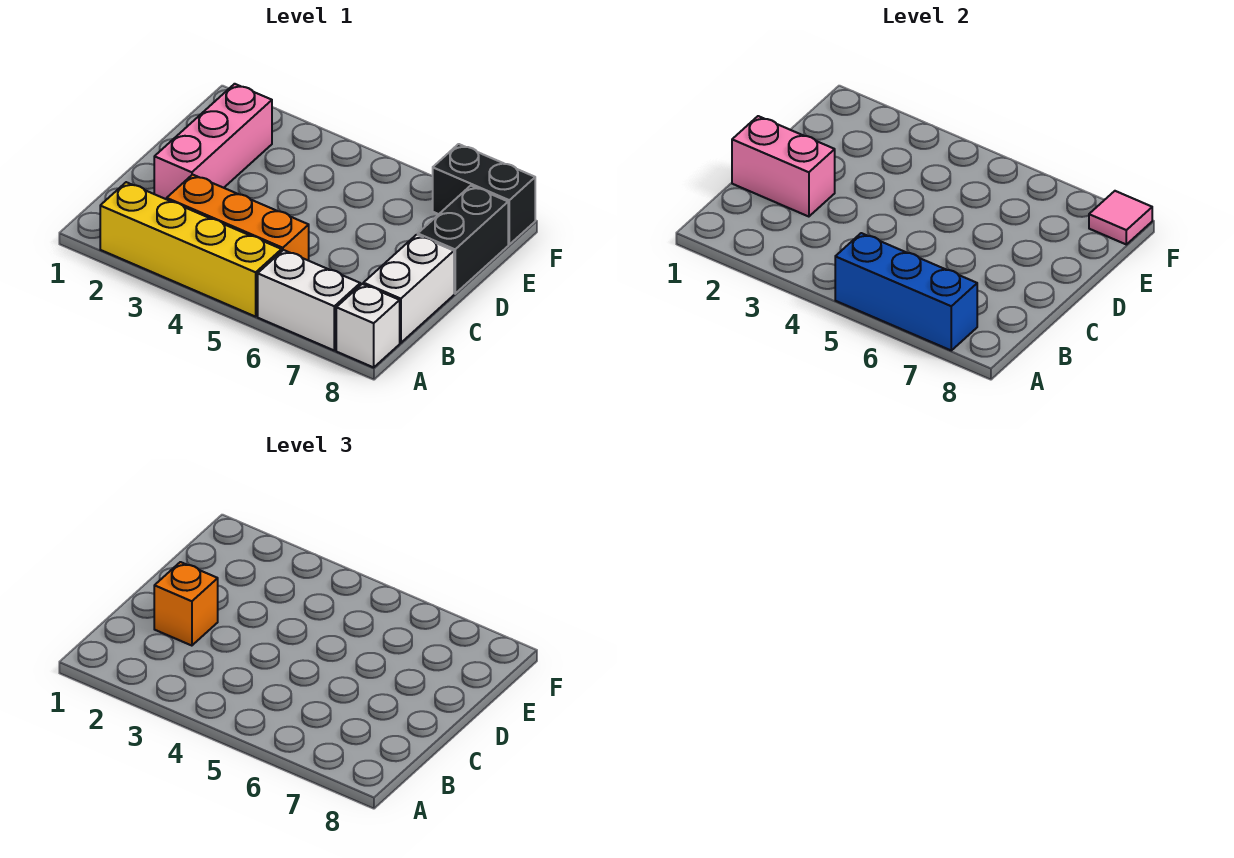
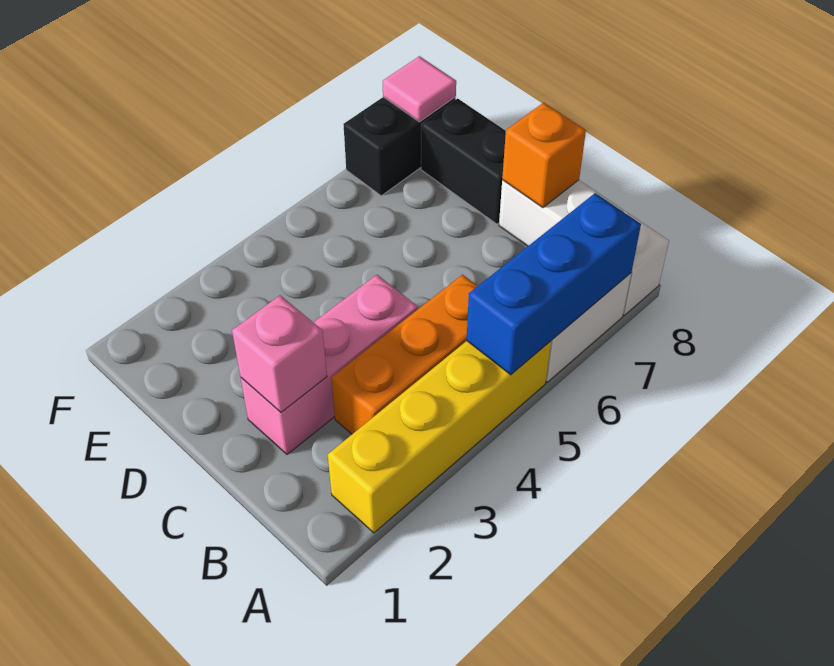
pink brick C1:C2 level 2 -> pink brick C2 level 2
pink brick C2:E2 level 1 -> pink brick C2:C4 level 1
orange brick C2 level 3 -> orange brick C8 level 2

